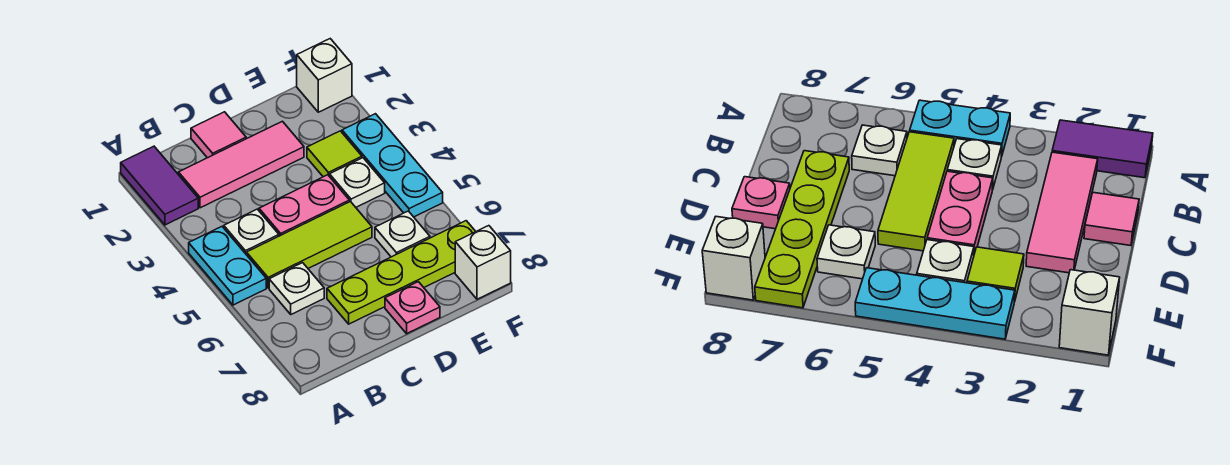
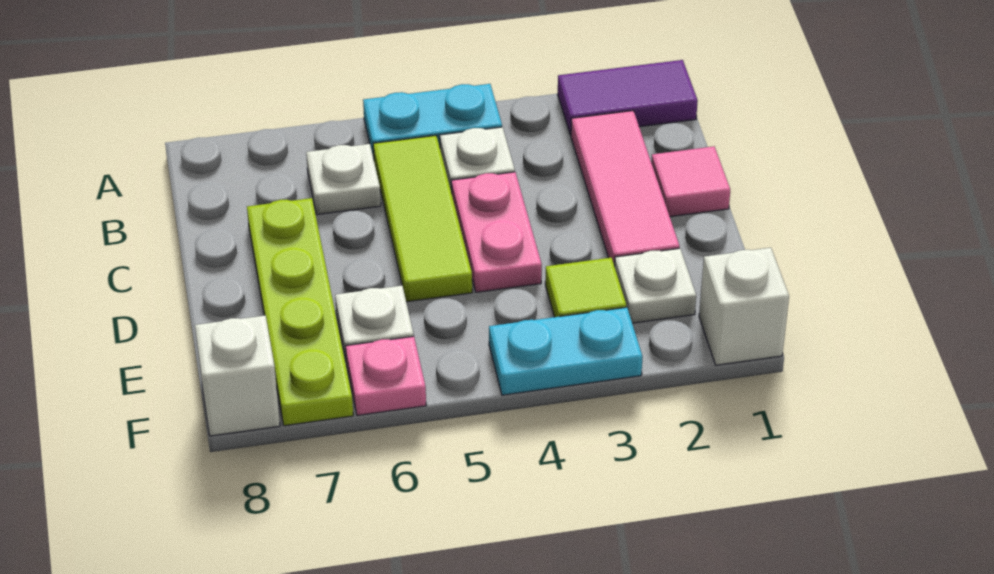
pink plate D8 level 1 -> pink plate F6 level 1
white plate E4 level 1 -> white plate E2 level 1
cyan plate F3:F5 level 1 -> cyan plate F3:F4 level 1

